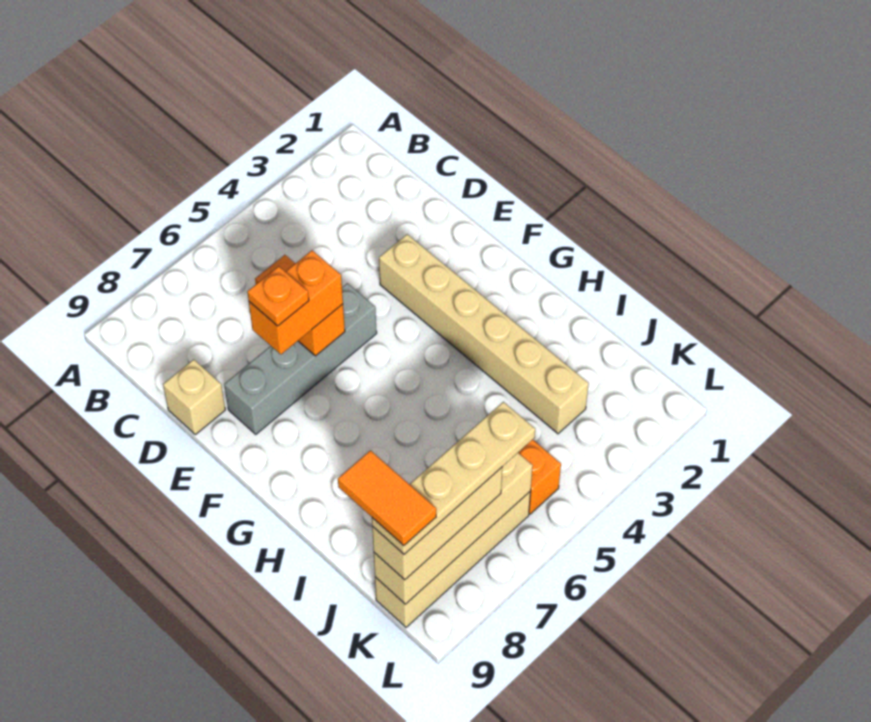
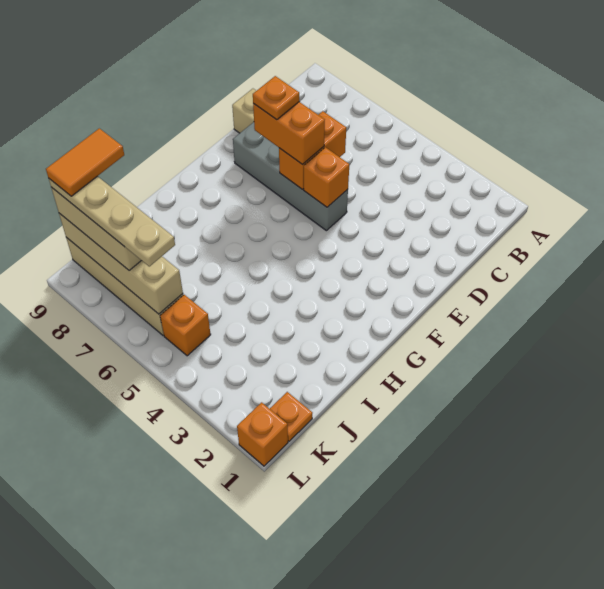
tan brick E3:J3 level 1 -> none
none -> orange brick E5 level 2
none -> orange plate K1 level 1
none -> orange brick L1 level 1

